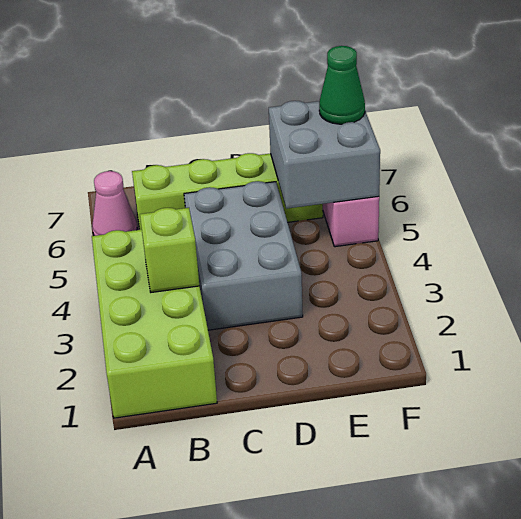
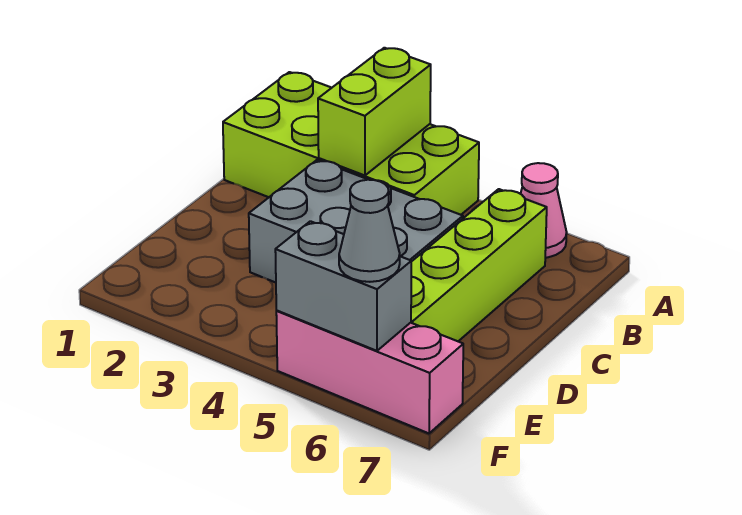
lime brick B3 level 2 -> lime brick A3:B3 level 2
grey brick E5:F6 level 2 -> grey brick F5:F6 level 2
green cone F6 level 3 -> grey cone F6 level 3

